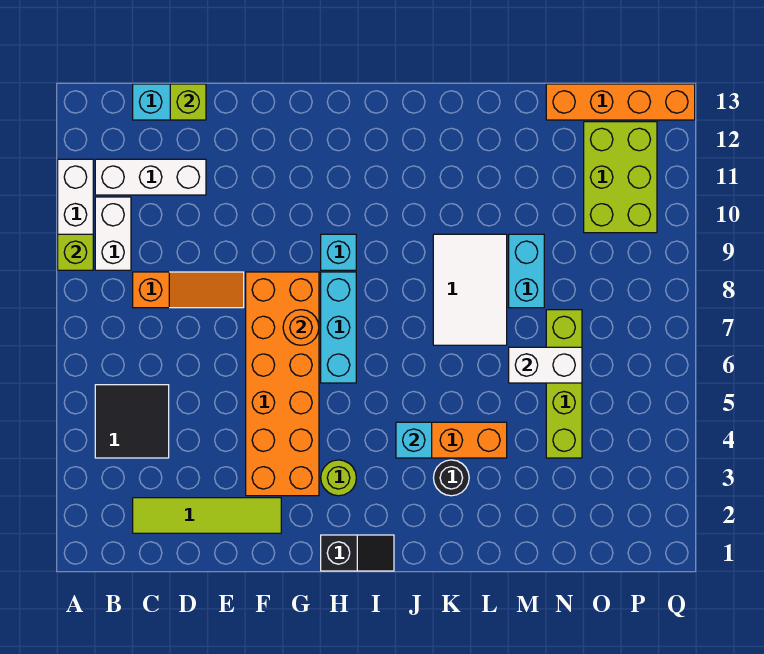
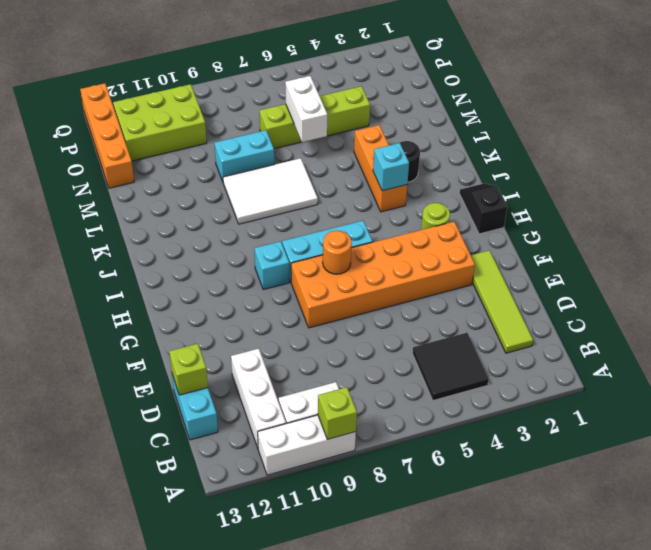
orange slope C8:E8 level 1 top C -> none

